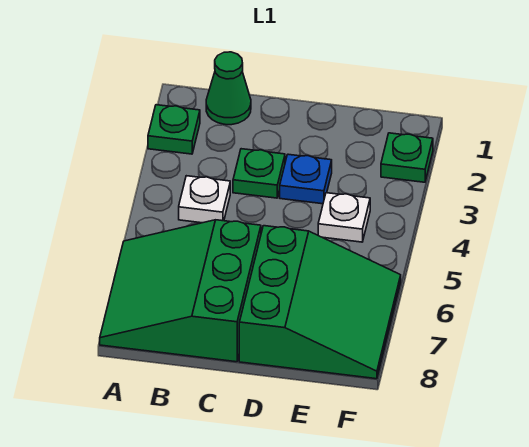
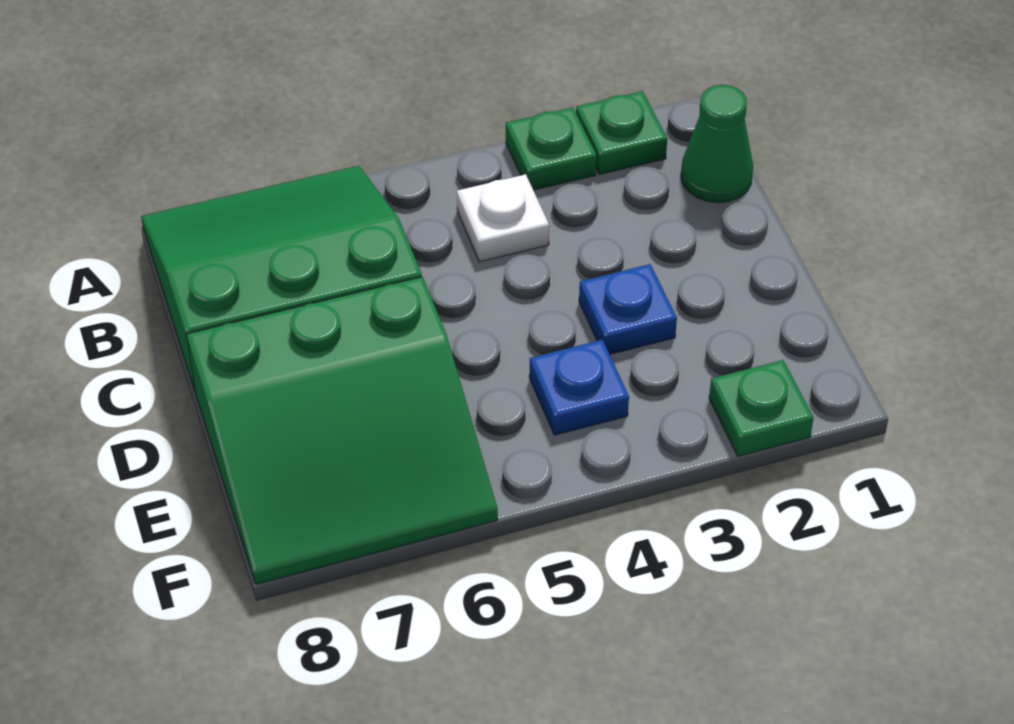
green plate C3 level 1 -> green plate A3 level 1
white plate E4 level 1 -> blue plate E4 level 1

